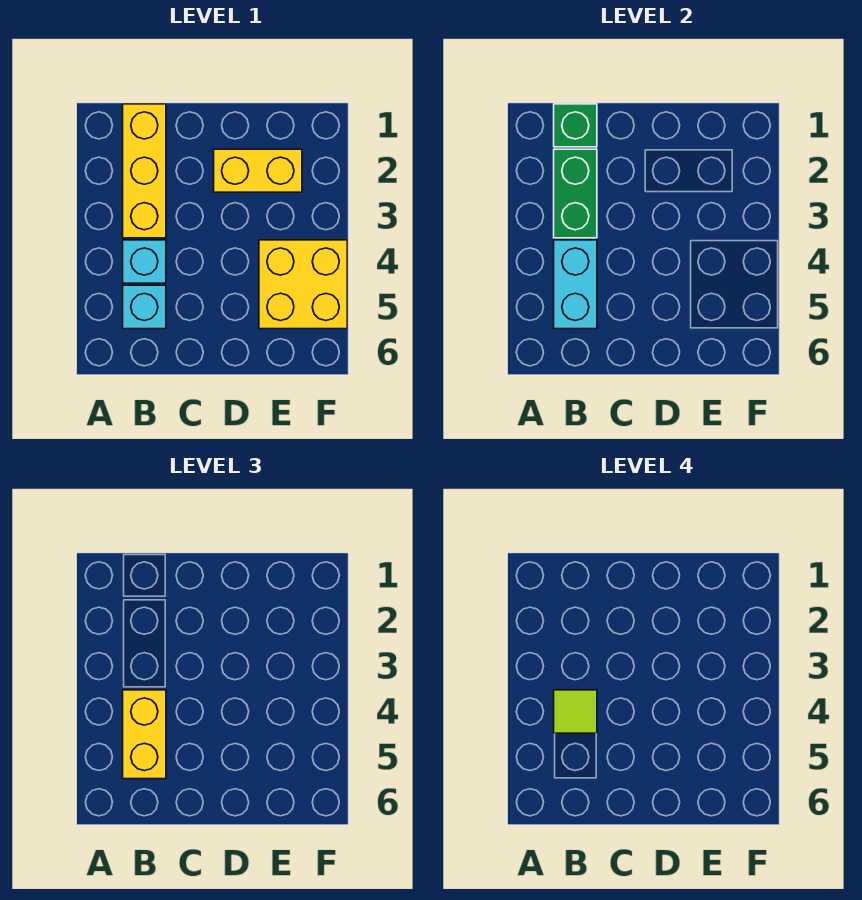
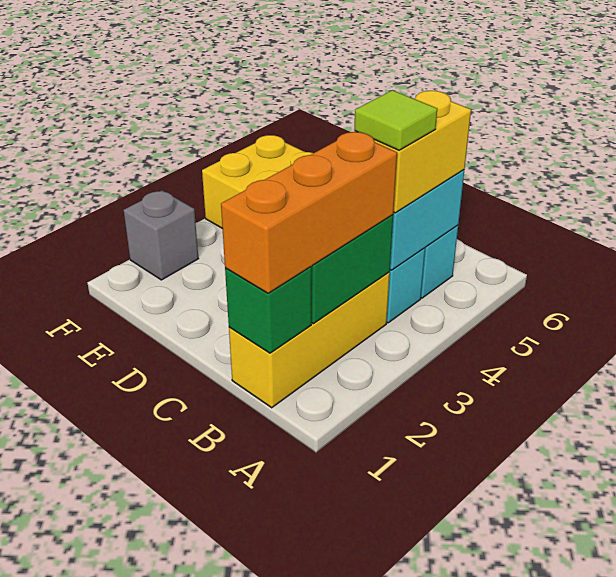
none -> orange brick B1:B3 level 3
yellow brick D2:E2 level 1 -> none
none -> grey brick F2 level 1

